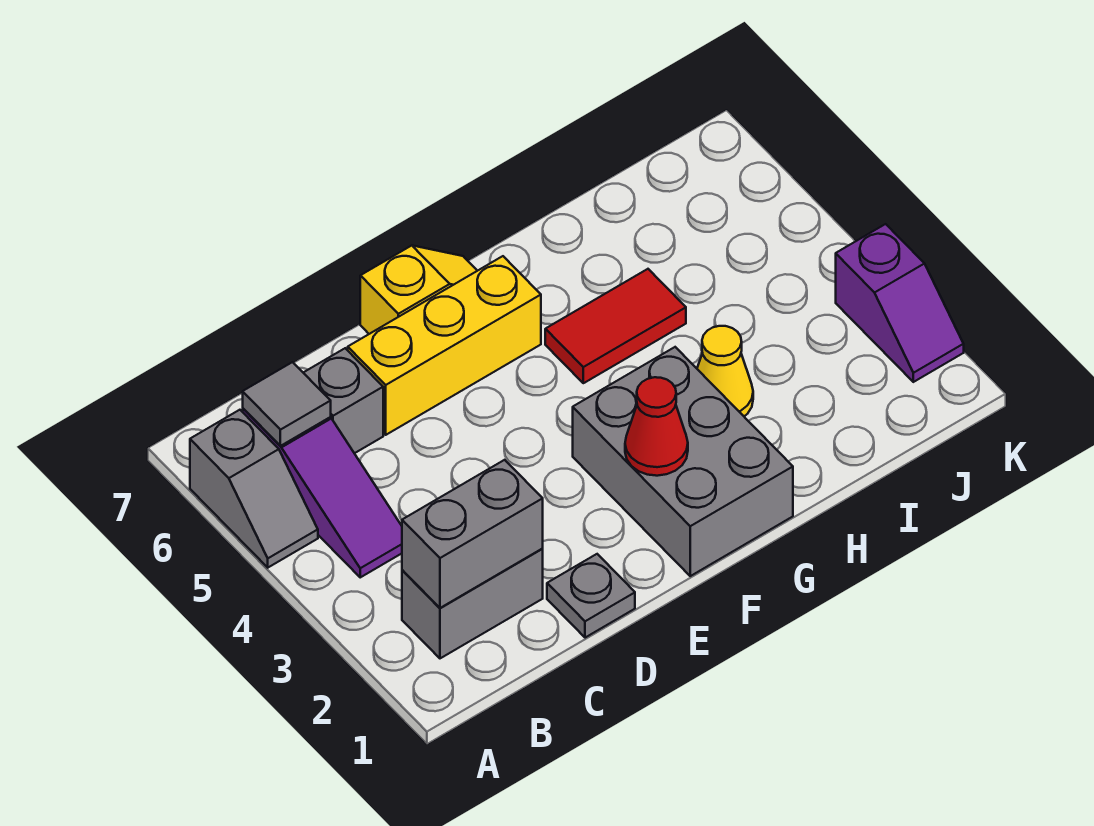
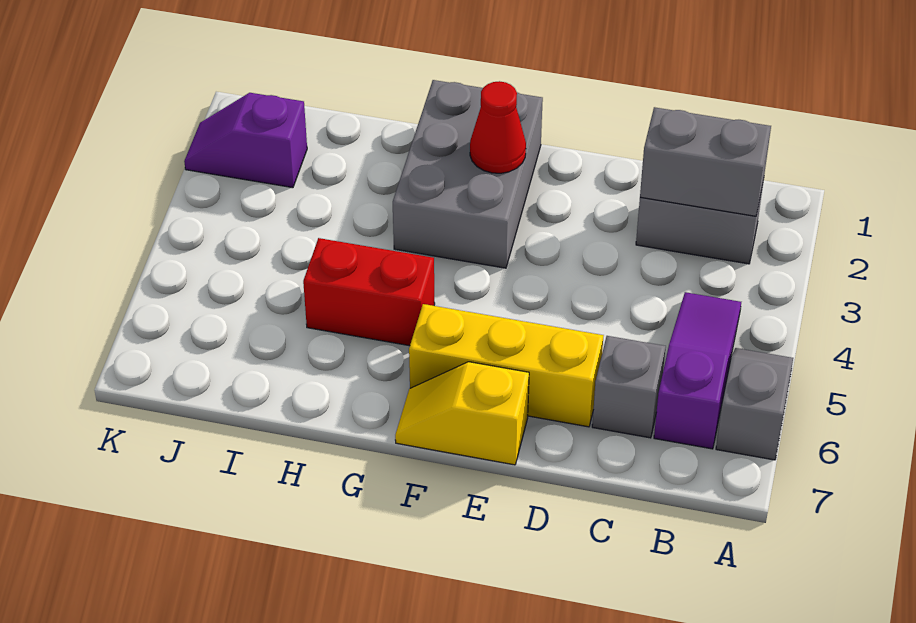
grey tile B6 level 2 -> none
grey plate D1 level 1 -> none
red tile G5:H5 level 1 -> red brick G5:H5 level 1
yellow cone H3 level 1 -> none
purple slope K2:K3 level 1 top 3 -> purple slope J2:K2 level 1 top J

